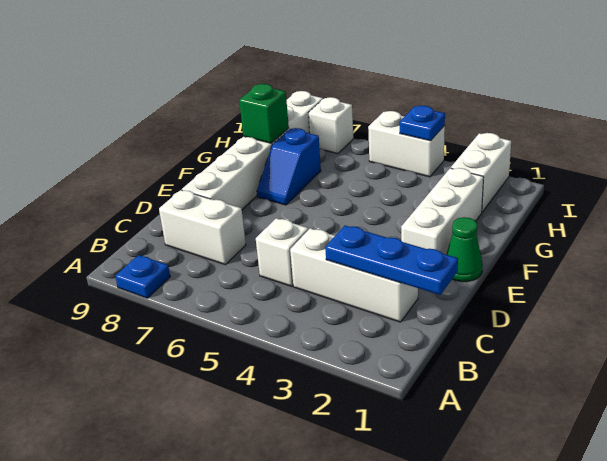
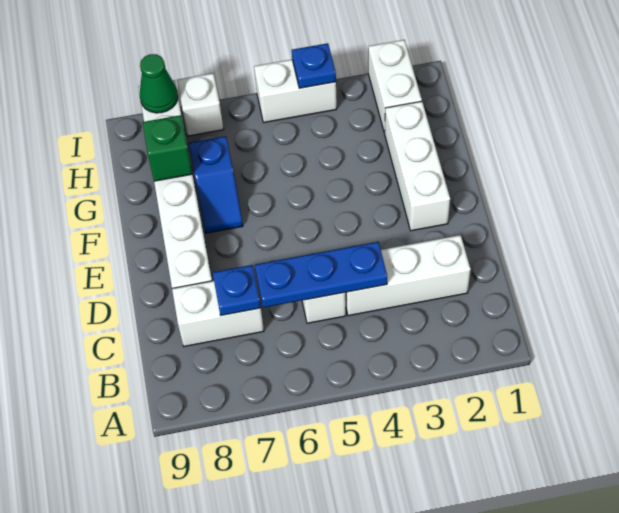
blue plate A8 level 1 -> blue plate C7 level 2
blue plate C1:C3 level 2 -> blue plate C4:C6 level 2
green cone E1 level 1 -> green cone I8 level 2

